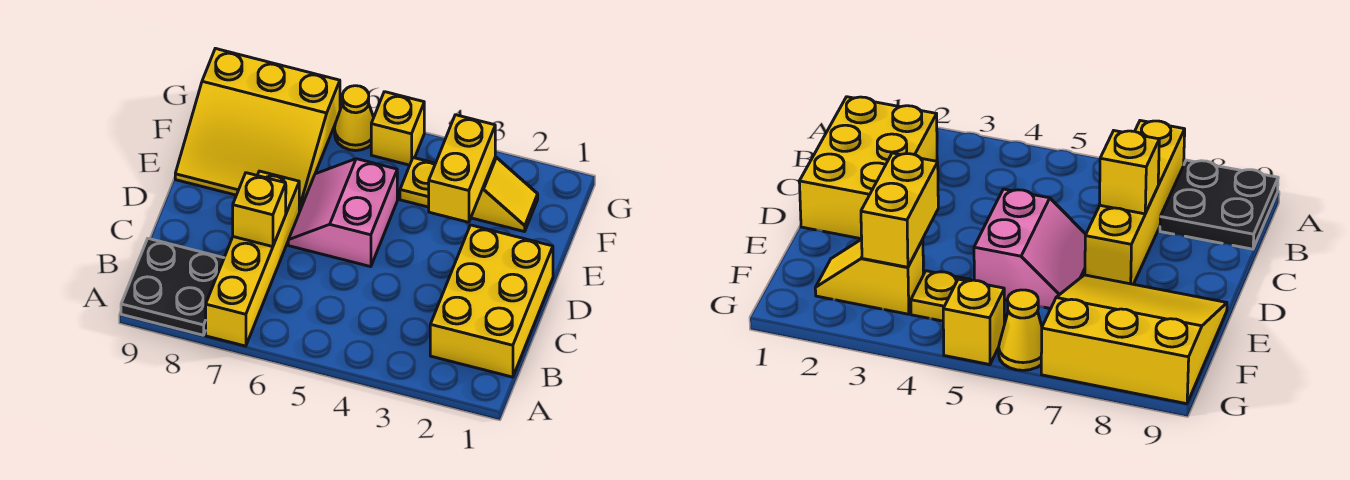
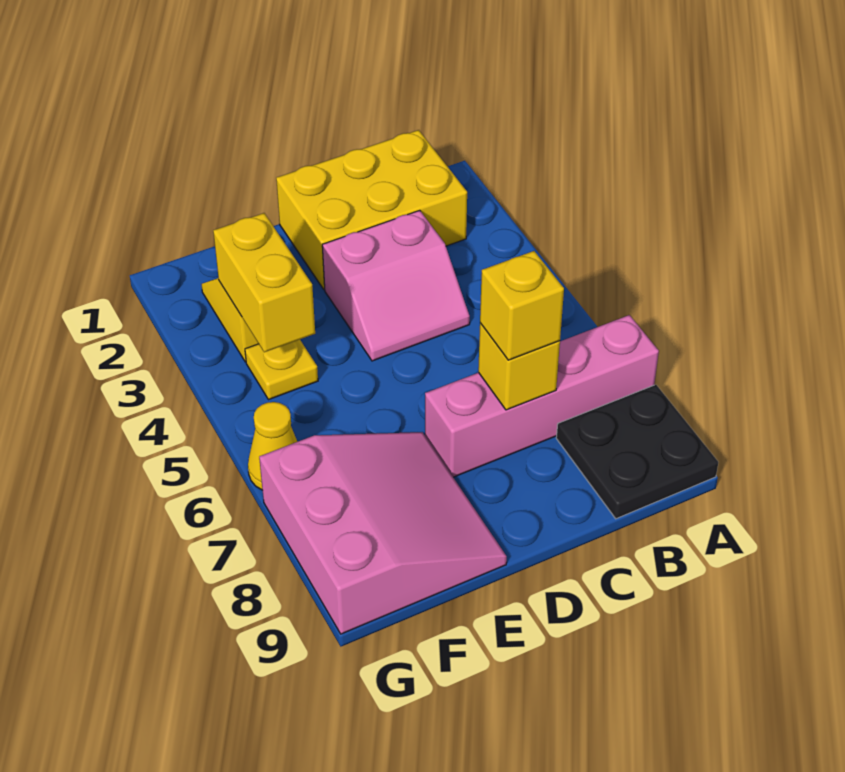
yellow brick A7:D7 level 1 -> pink brick A7:D7 level 1
pink slope D5:E6 level 1 top 5 -> pink slope C3:D4 level 1 top 3
yellow brick E3:F3 level 2 -> yellow brick F3:F4 level 2
yellow slope E7:G9 level 1 top G -> pink slope E7:G9 level 1 top G
yellow brick G5 level 1 -> yellow brick C7 level 3

